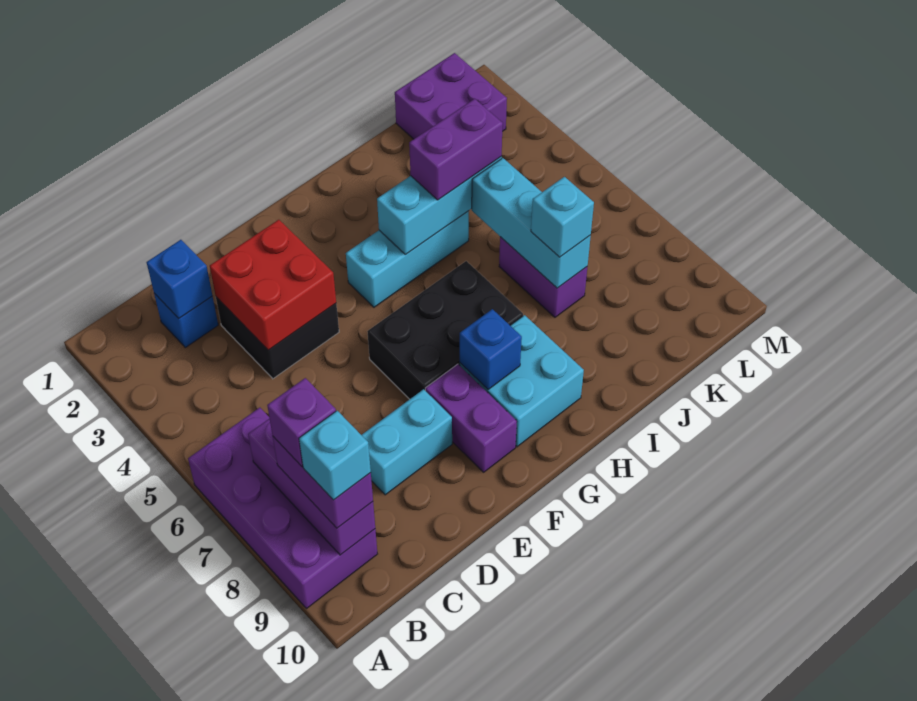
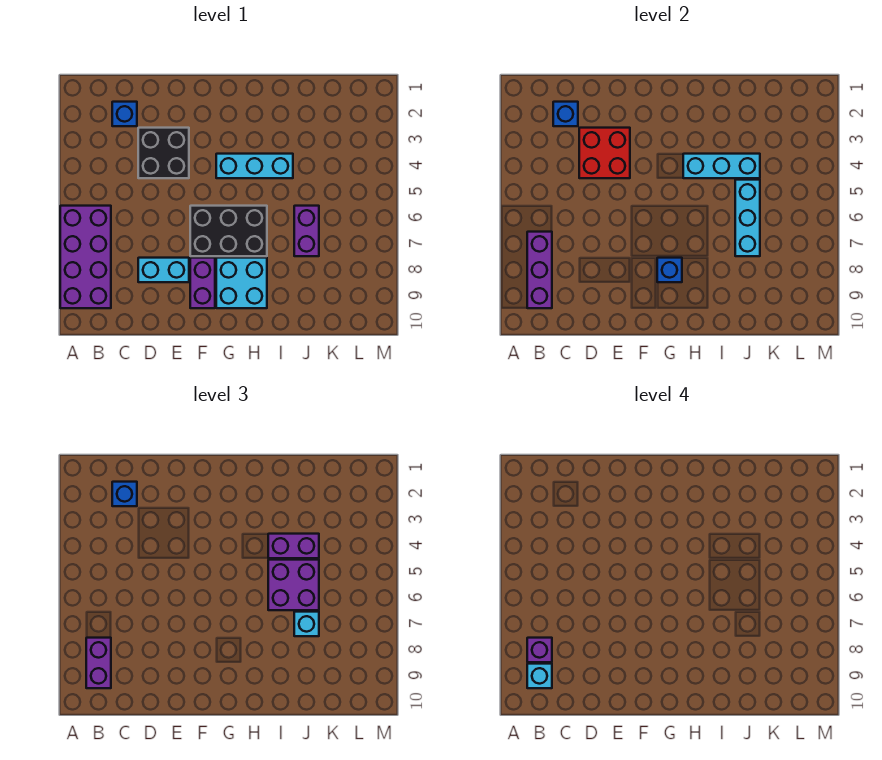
none -> blue brick C2 level 3
purple brick K1:L2 level 1 -> purple brick I5:J6 level 3

